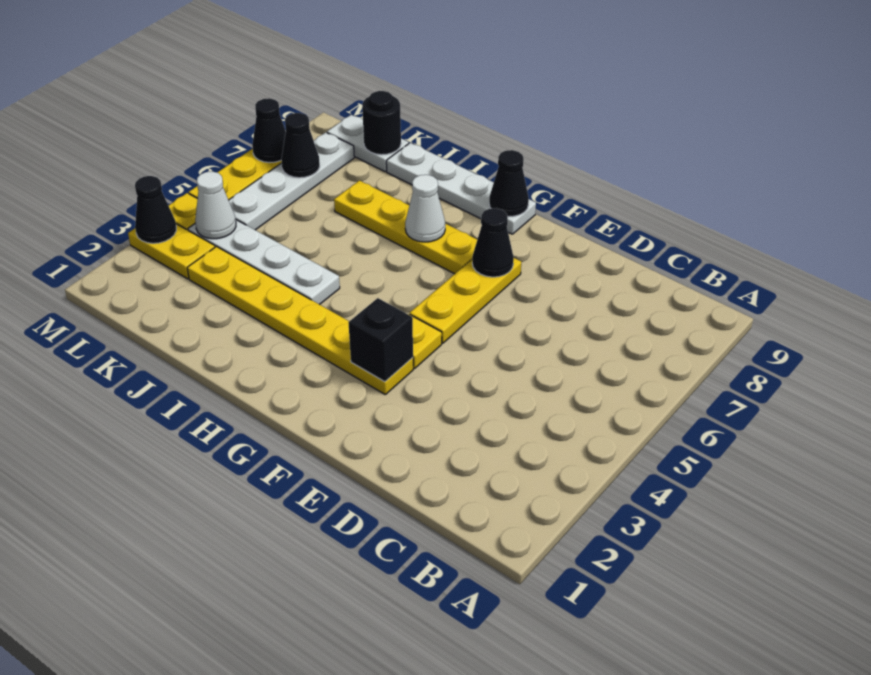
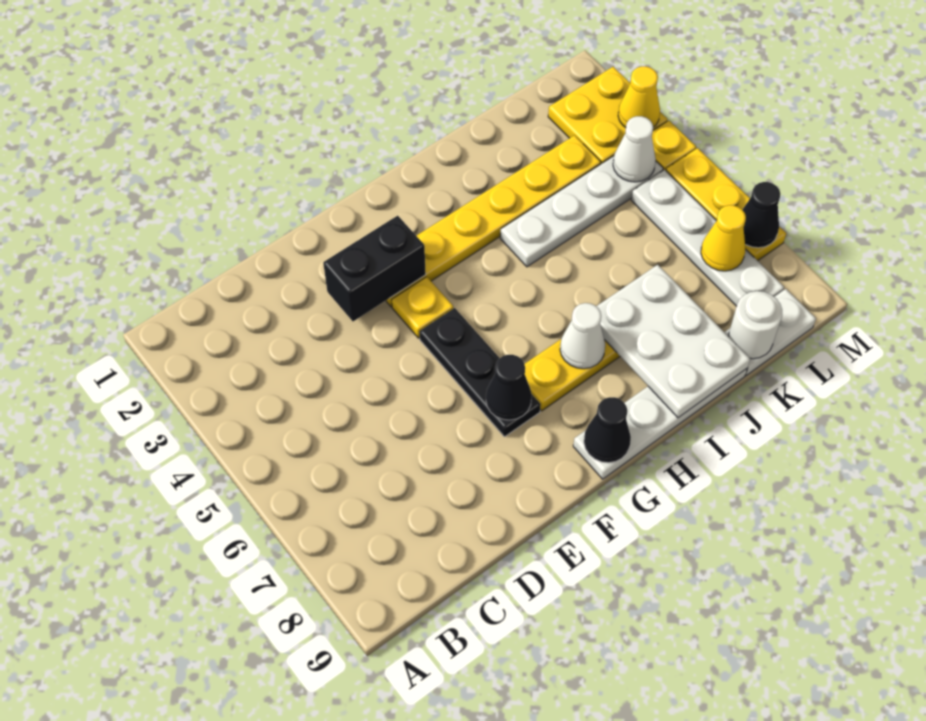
black brick F3 level 2 -> black brick E3:F3 level 2
yellow plate F5:F7 level 1 -> black plate F5:F7 level 1
none -> white plate I7:J9 level 2
black round brick K9 level 2 -> white round brick K9 level 2
yellow plate L3:M3 level 1 -> yellow plate L2:M3 level 1
black cone L7 level 2 -> yellow cone L7 level 2
black cone M3 level 2 -> yellow cone M3 level 2

